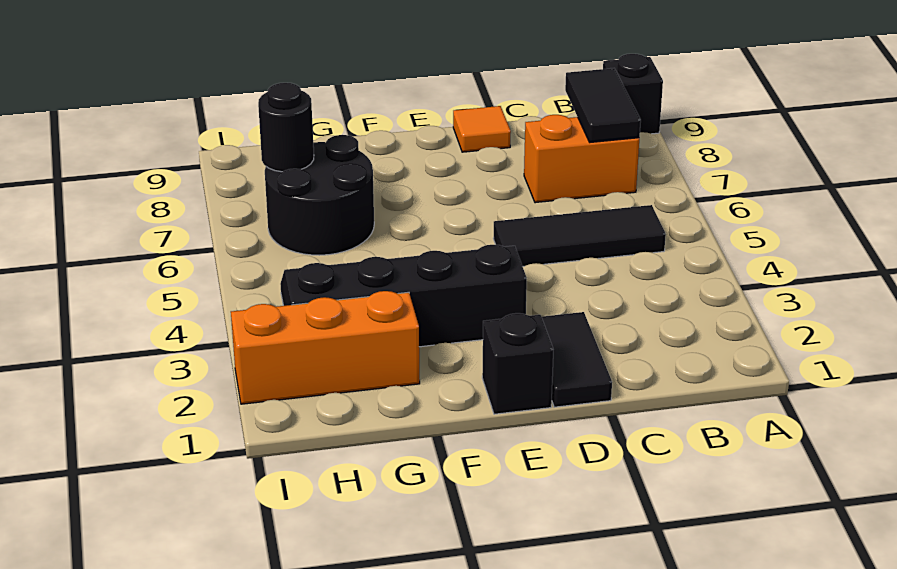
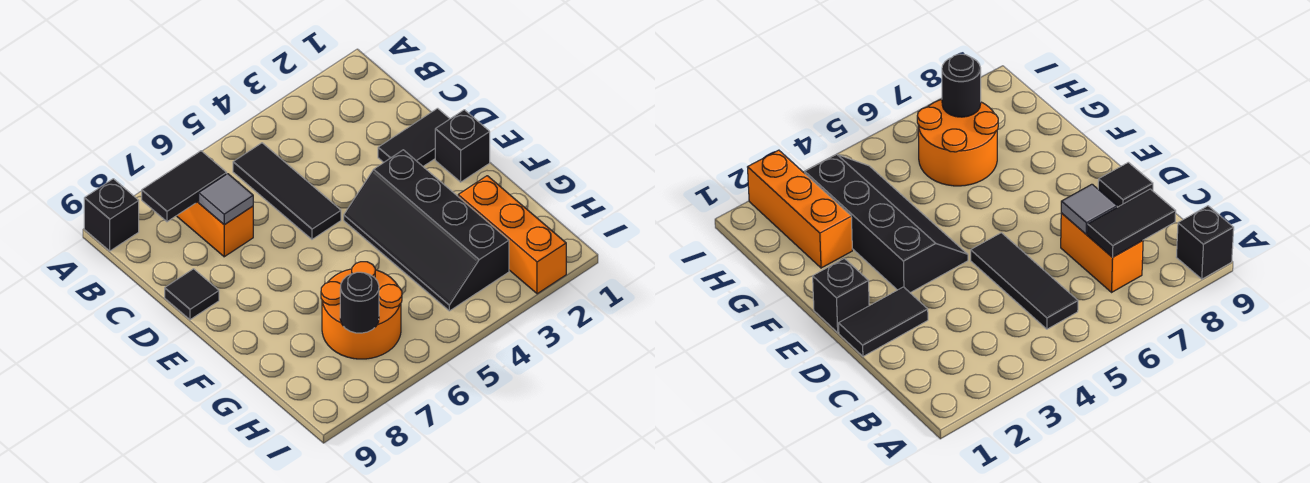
none -> grey tile C7 level 2
orange tile D9 level 1 -> black tile D9 level 1
black round brick G6:H7 level 1 -> orange round brick G6:H7 level 1

